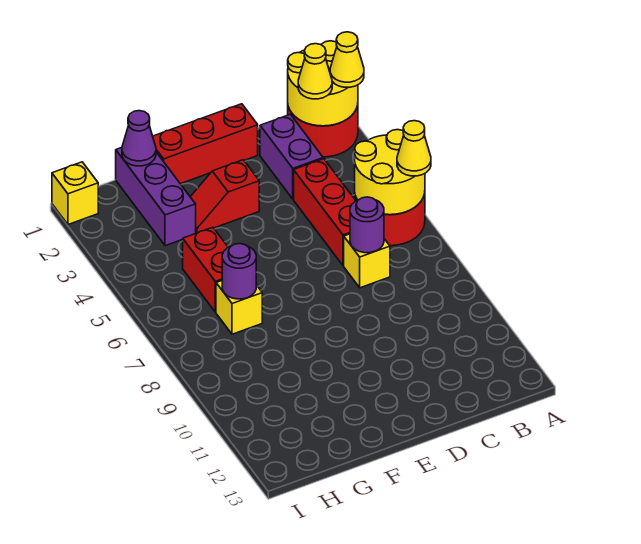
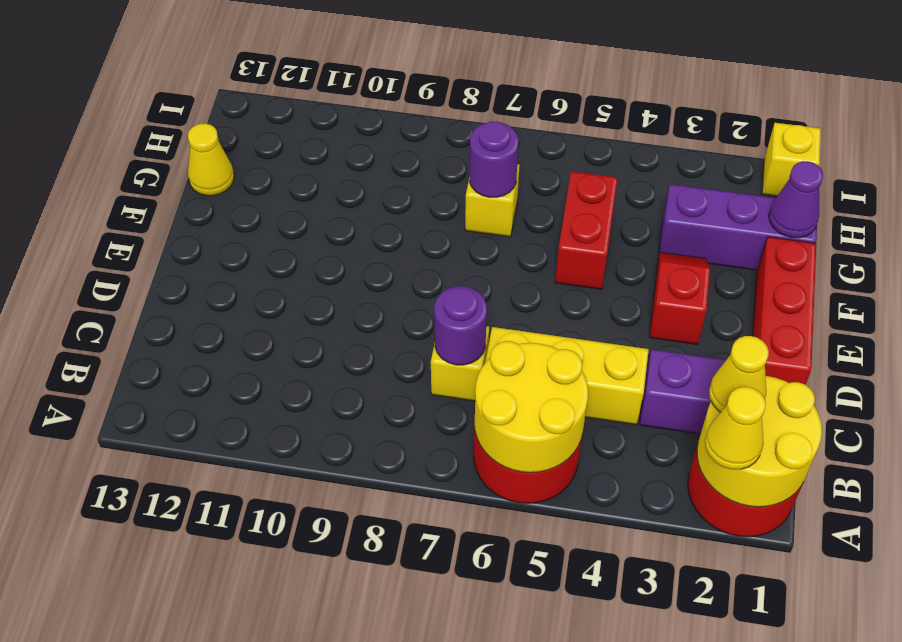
yellow cone A6 level 3 -> yellow cone G13 level 1
red brick C4:C6 level 1 -> yellow brick C4:C6 level 1
red brick G5:G6 level 1 -> red brick F5:G5 level 1

